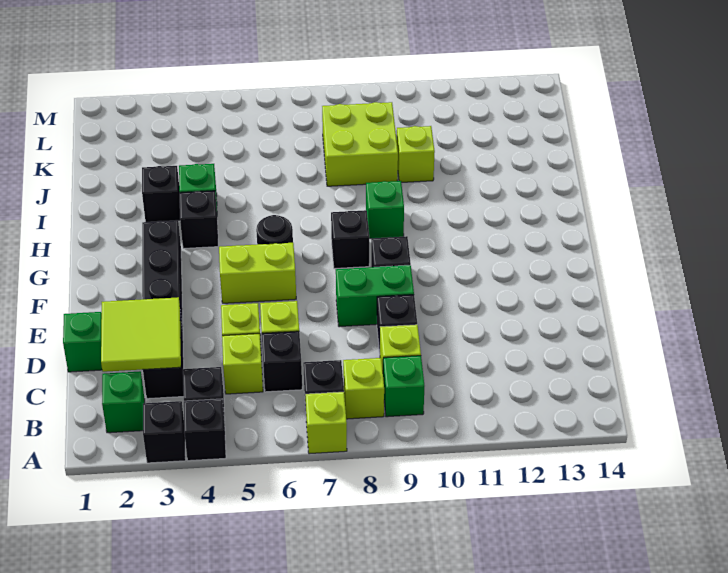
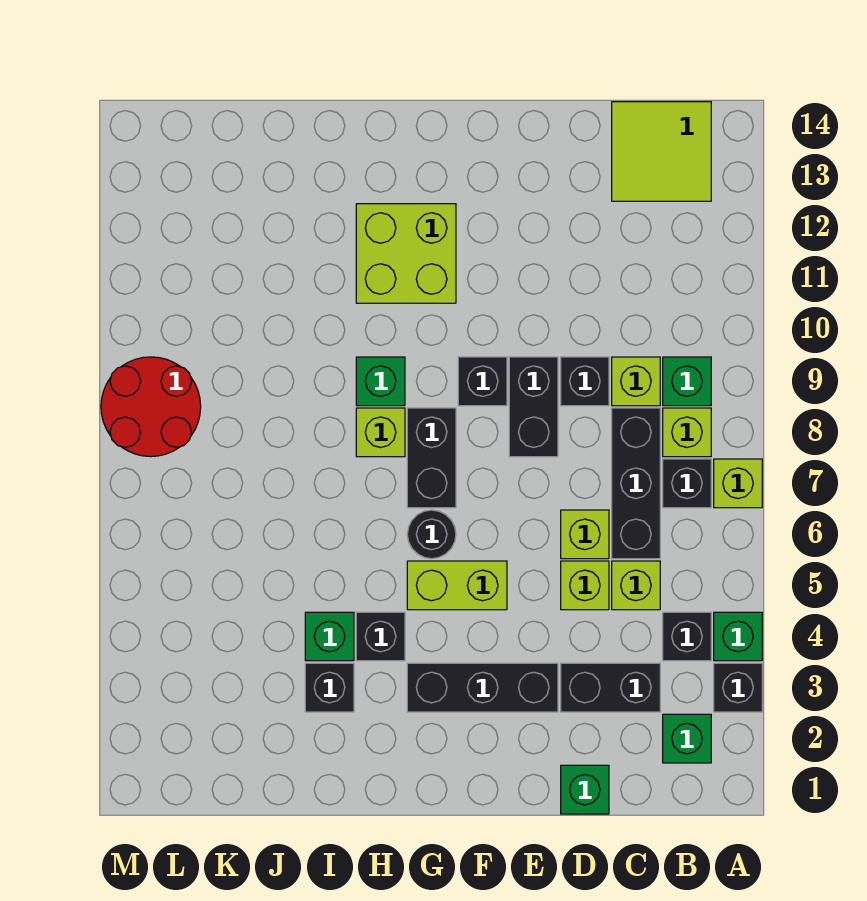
black brick A4 level 1 -> green brick A4 level 1
lime tile C2:D3 level 2 -> lime tile B13:C14 level 1
black brick C6 level 1 -> black brick C6:C8 level 1
green brick E8:E9 level 1 -> black brick E8:E9 level 1
lime brick F5:F6 level 1 -> lime brick F5:G5 level 1
black brick G8 level 1 -> black brick G7:G8 level 1
lime brick J8:K9 level 1 -> lime brick G11:H12 level 1
lime brick J10 level 1 -> lime brick H8 level 1
none -> red round brick L8:M9 level 1

